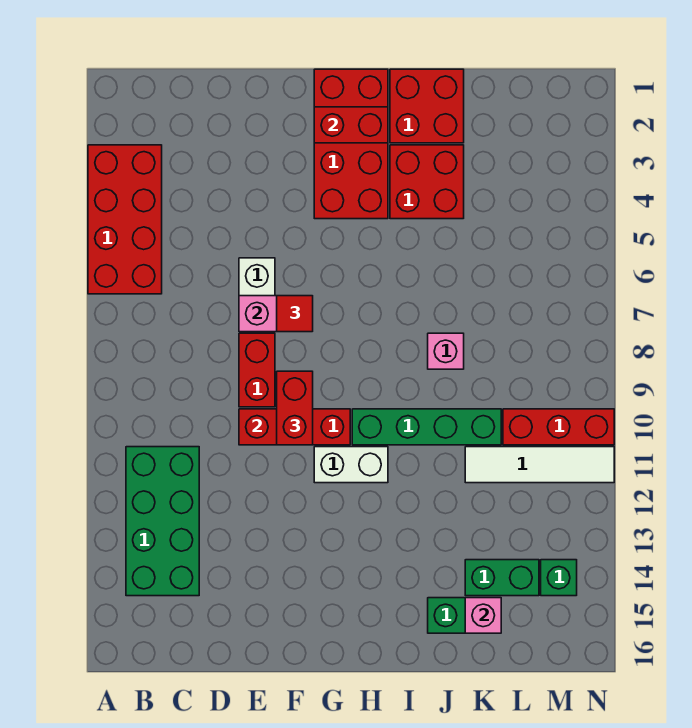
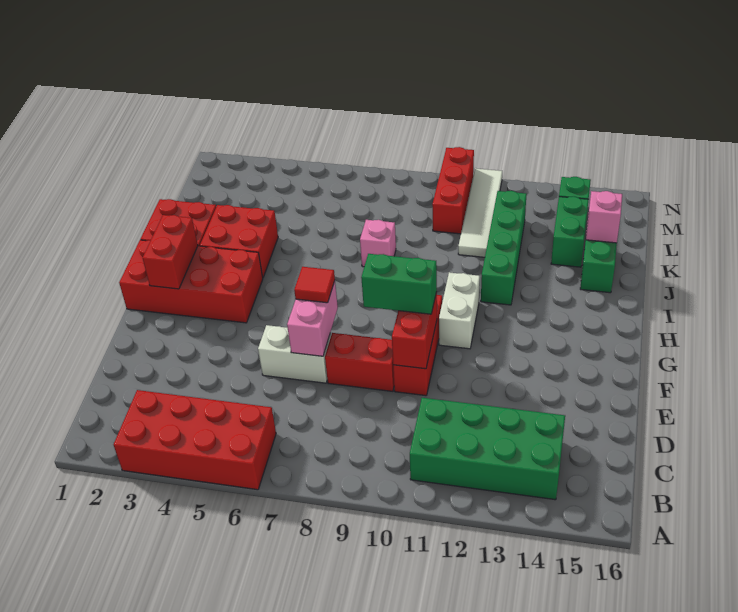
red brick F9:F10 level 3 -> green brick F9:F10 level 3
green brick H10:K10 level 1 -> green brick I12:L12 level 1

